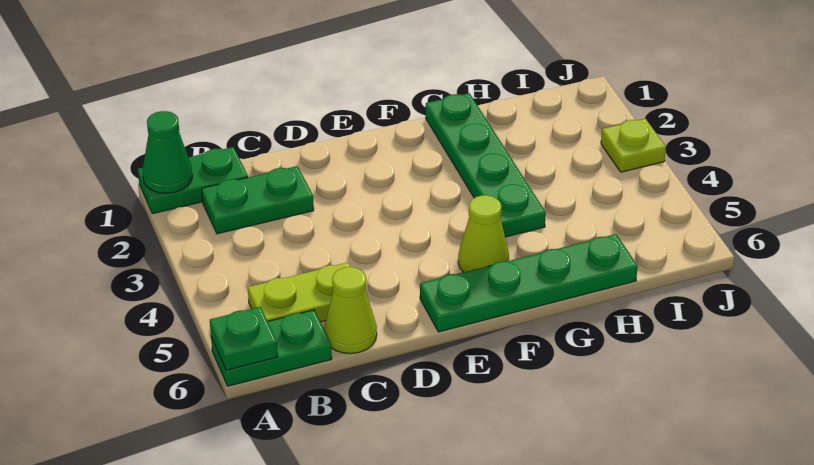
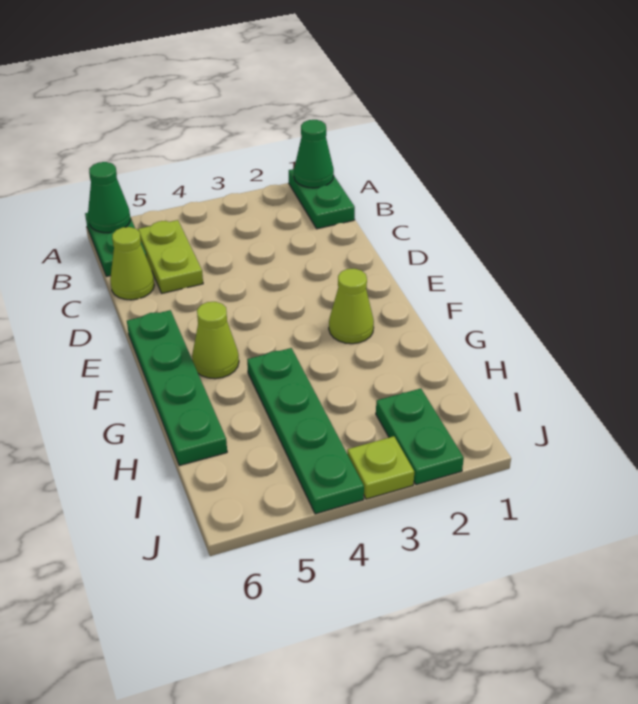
green plate A6 level 2 -> green cone A6 level 2
green plate B2:C2 level 1 -> green plate I2:J2 level 1
none -> lime cone F2 level 1
green plate G1:G4 level 1 -> green plate G4:J4 level 1

